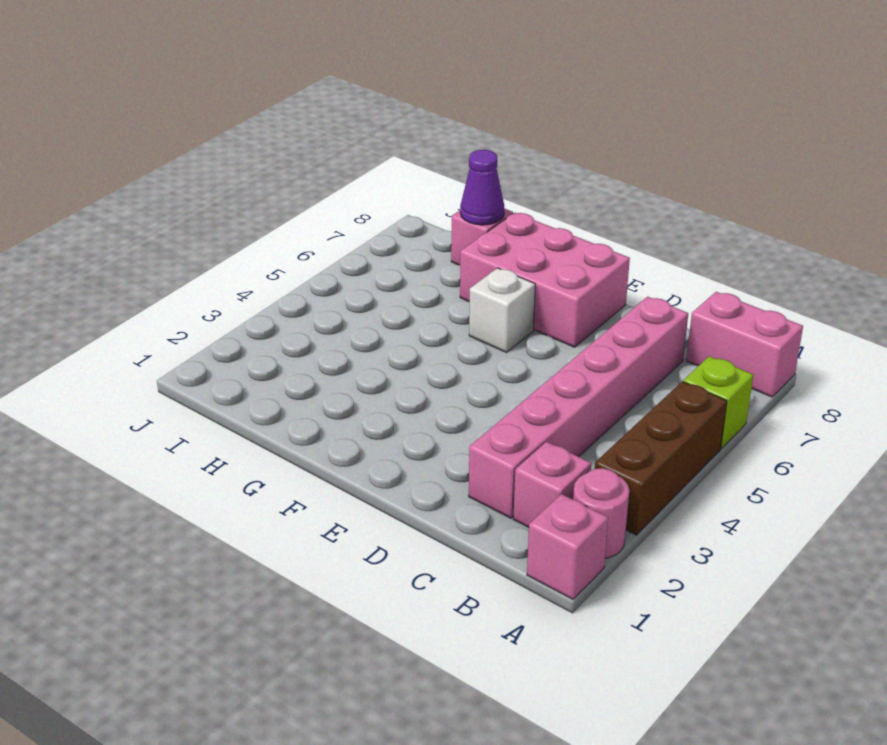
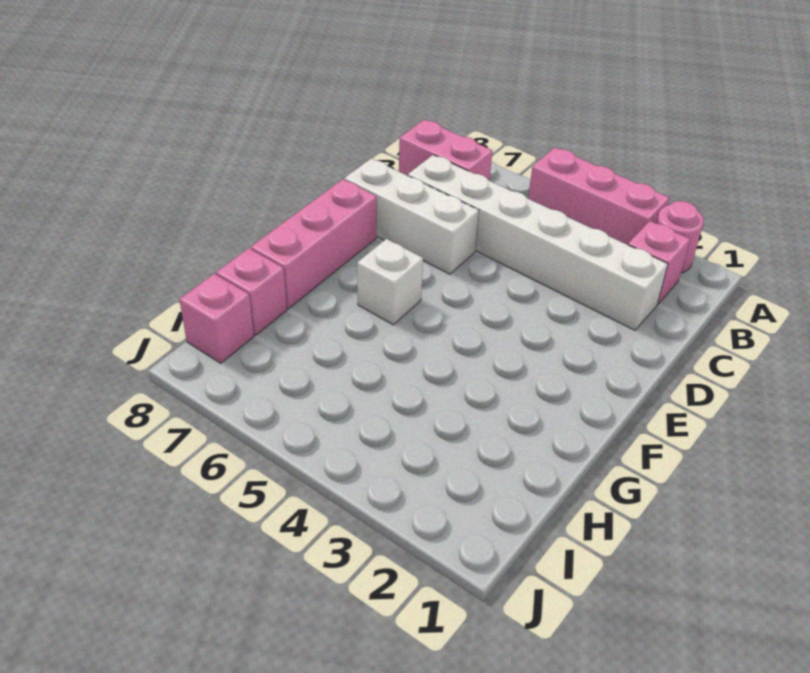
pink brick A1 level 1 -> pink brick I8 level 1
brown brick A3:A5 level 1 -> pink brick A3:A5 level 1
lime brick A6 level 1 -> none
pink brick A8:B8 level 1 -> pink brick B7:B8 level 1
pink brick C2:C7 level 1 -> white brick C2:C7 level 1
none -> white brick D6:D8 level 1
pink brick E7:G8 level 1 -> pink brick E8:G8 level 1
purple cone H8 level 2 -> none

